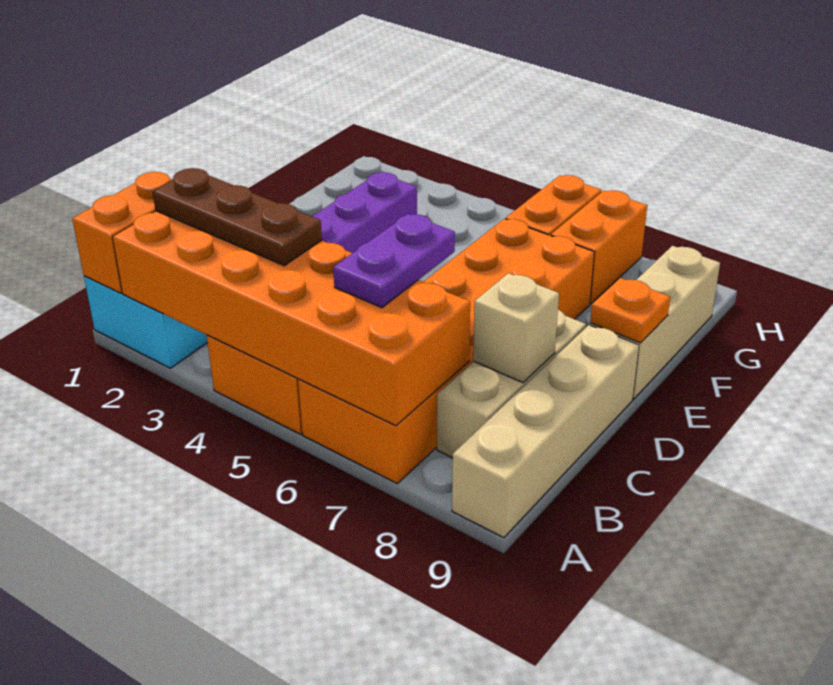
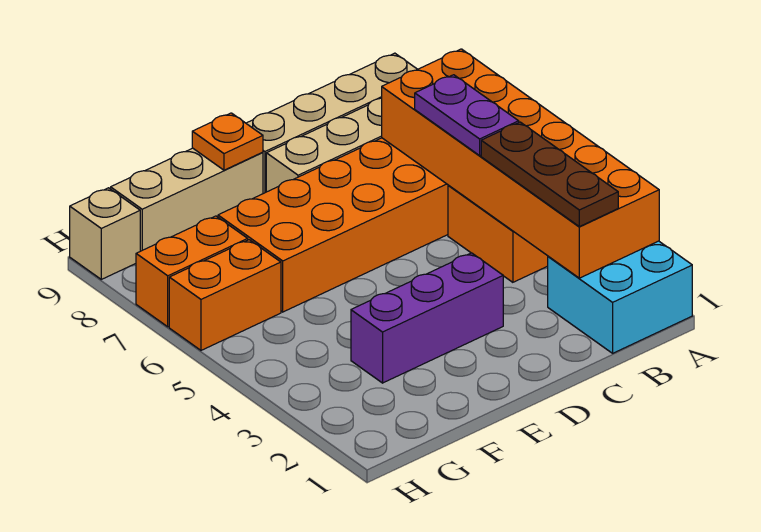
orange brick A1:B1 level 2 -> none
purple plate B6:C6 level 3 -> purple plate B5:B6 level 3
tan brick C8 level 2 -> tan brick H9 level 1

